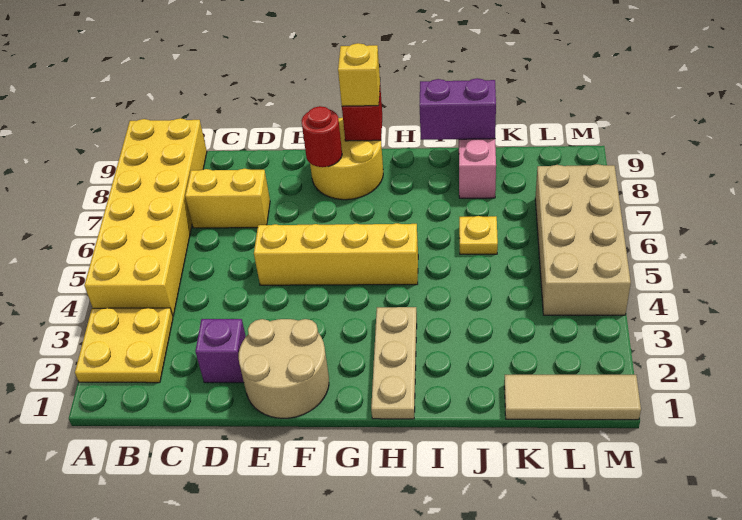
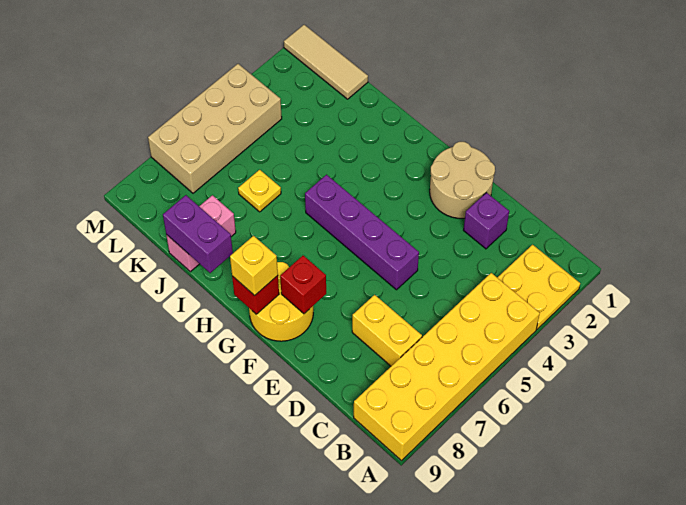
yellow brick E5:H5 level 1 -> purple brick E5:H5 level 1
red round brick F8 level 2 -> red brick F8 level 2
tan plate H1:H3 level 1 -> none

